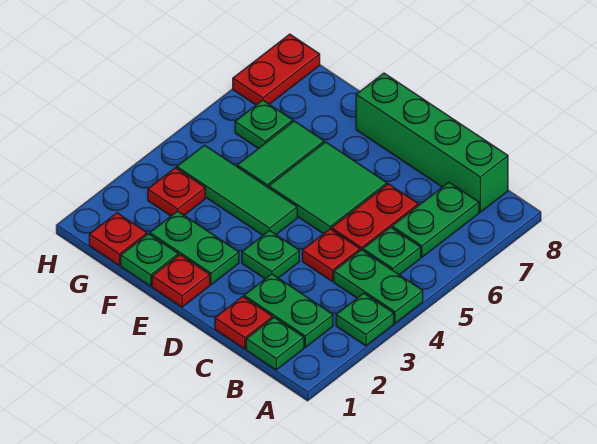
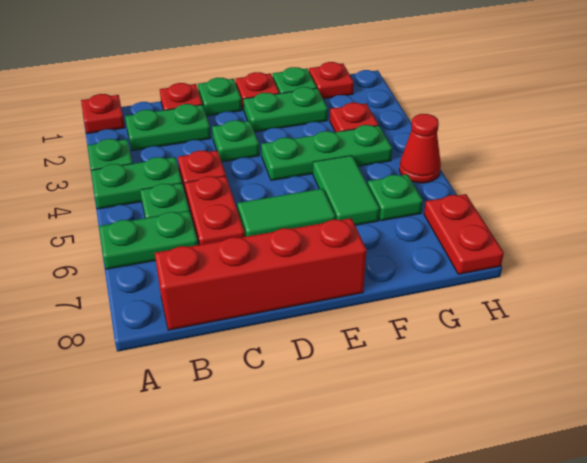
none -> red plate A1 level 1
green plate B1 level 1 -> green plate D1 level 1
green plate B6:B7 level 1 -> green plate A6:B6 level 1
green brick B8:E8 level 1 -> red brick B8:E8 level 1
green tile D5:E6 level 1 -> green tile D6:E6 level 1
green tile E4:G4 level 1 -> green plate E4:G4 level 1
none -> red cone H5 level 1

